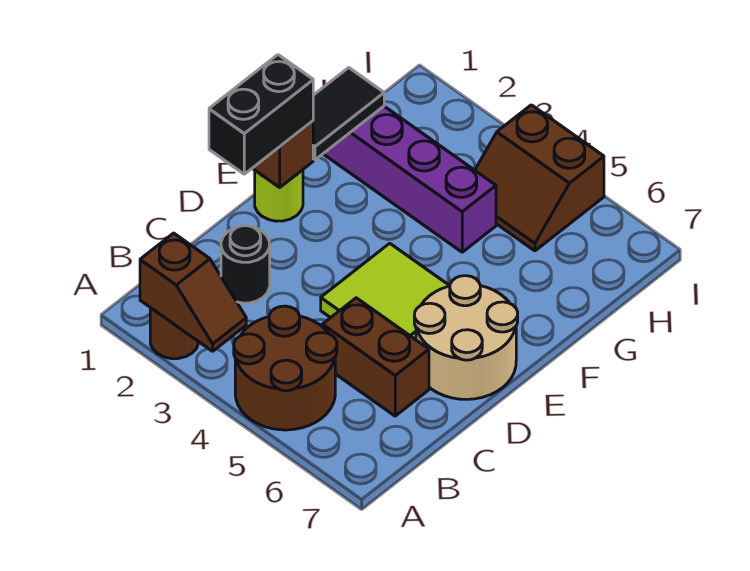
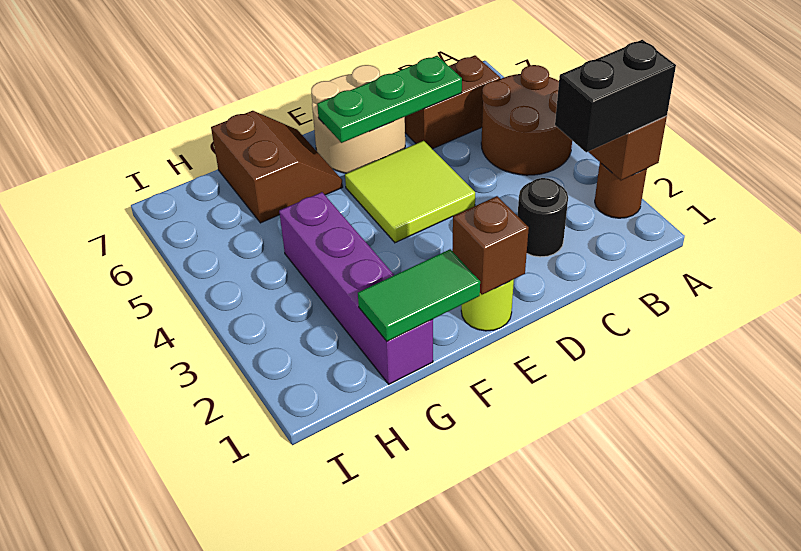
brown brick C5:C6 level 1 -> brown brick B6:C6 level 1
none -> green plate C6:E6 level 2
black brick D1:E1 level 3 -> black brick A2:B2 level 3
black tile F1:G1 level 2 -> green tile F1:G1 level 2
brown slope H4:I5 level 1 top I -> brown slope F6:G7 level 1 top G

